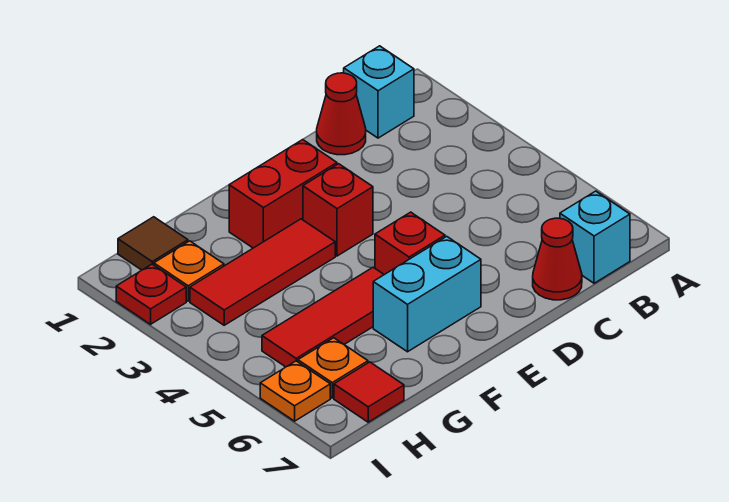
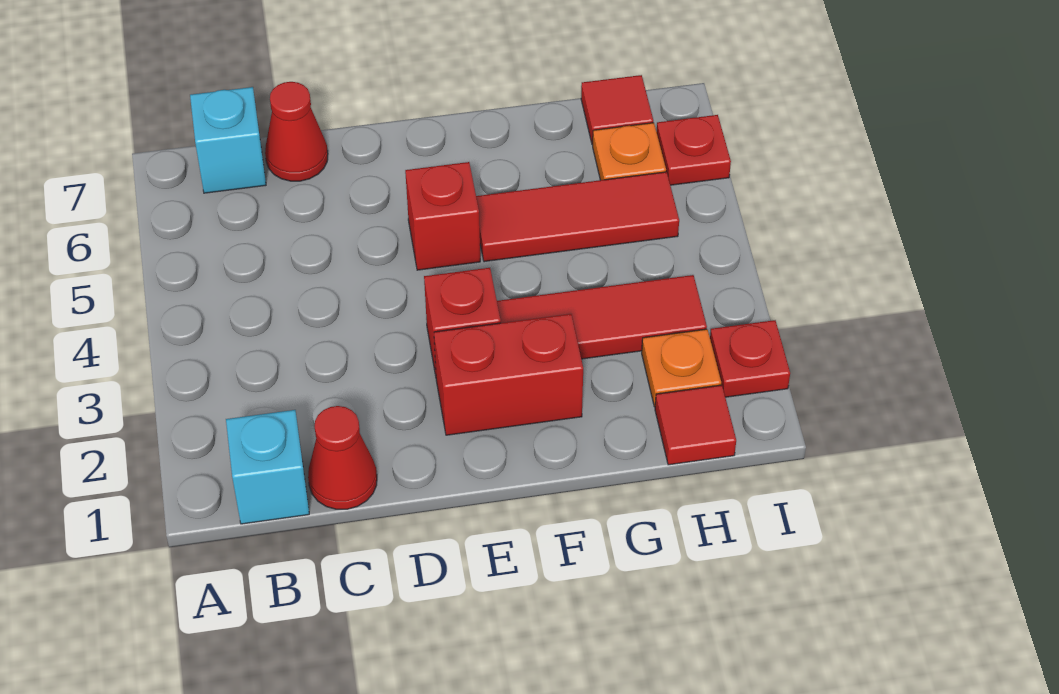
cyan brick E6:F6 level 1 -> none
brown tile H1 level 1 -> red tile H1 level 1
orange plate I6 level 1 -> red plate I6 level 1

